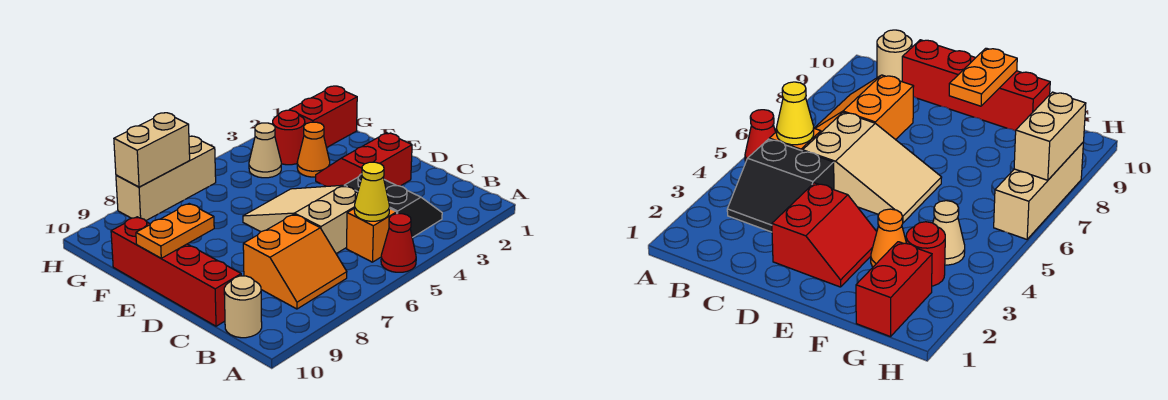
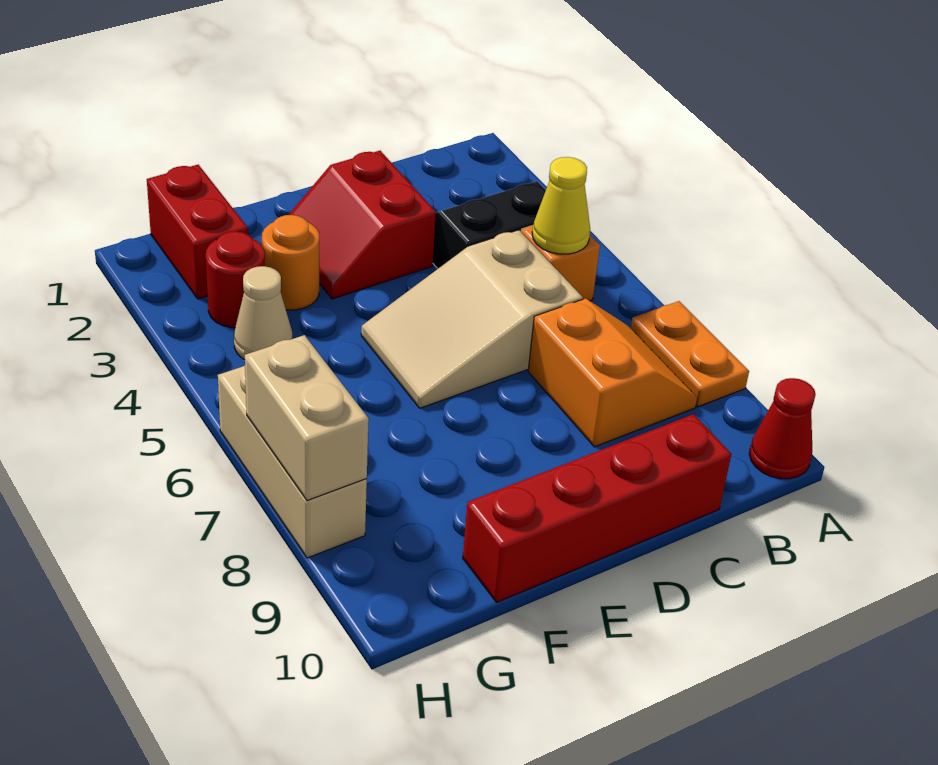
red cone A5 level 1 -> red cone A10 level 1
tan round brick B10 level 1 -> none
orange plate E9:E10 level 2 -> orange plate A7:A8 level 1
orange cone F3 level 1 -> orange round brick F3 level 1

